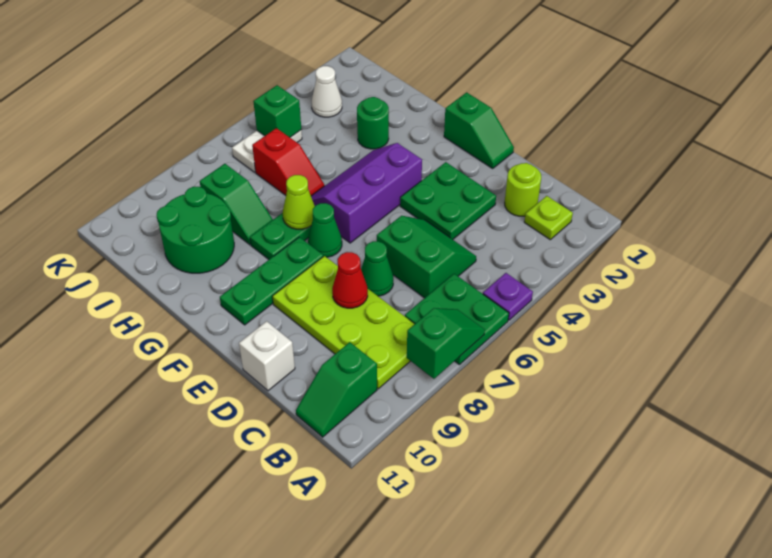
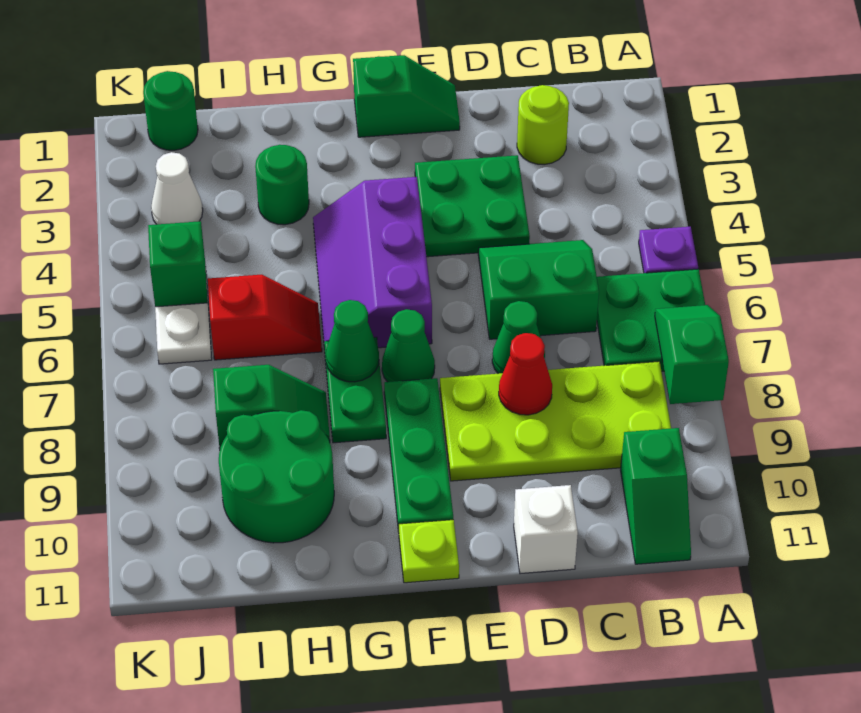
lime plate B2 level 1 -> lime plate F11 level 1
lime cone G7 level 2 -> green cone G7 level 2
none -> green round brick J1 level 1

